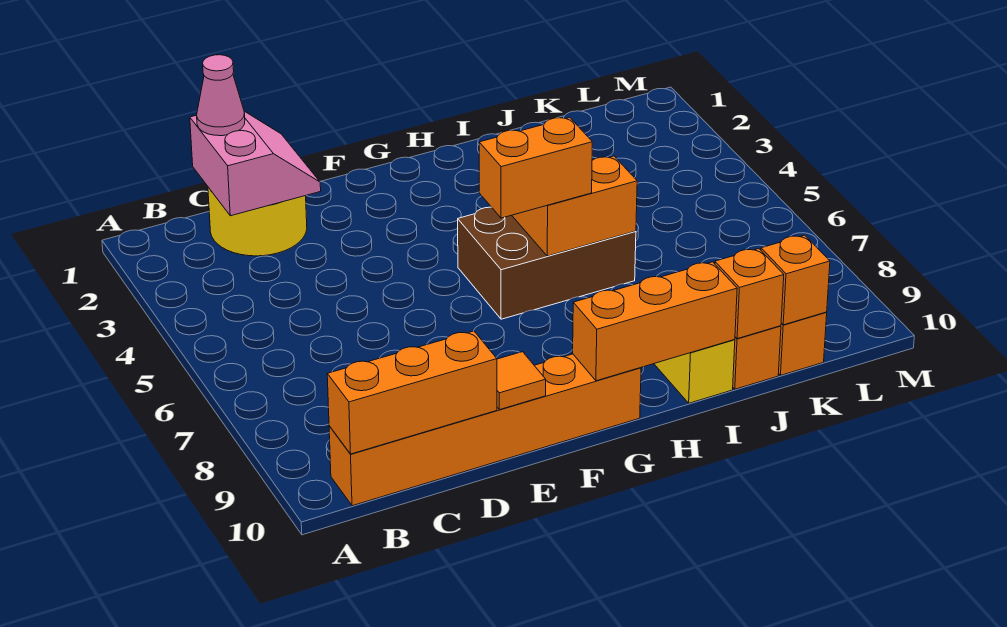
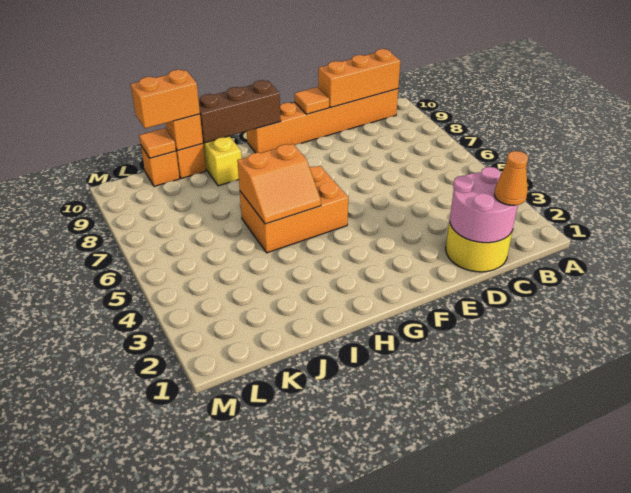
pink slope C1:D2 level 2 top C -> pink round brick C1:D2 level 2
pink cone C1 level 3 -> orange cone C1 level 3
brown brick G5:I6 level 1 -> orange brick G5:I6 level 1
orange brick G6:H6 level 3 -> orange brick J10:K10 level 3
orange brick G10:I10 level 2 -> brown brick G10:I10 level 2
orange brick K10 level 2 -> orange tile K10 level 2

